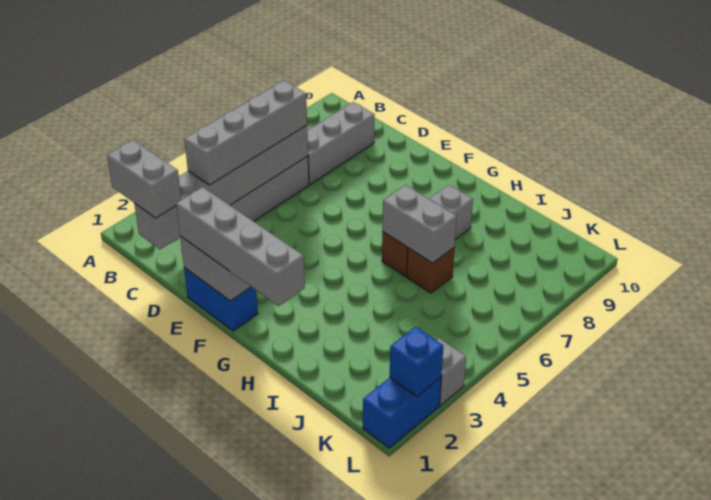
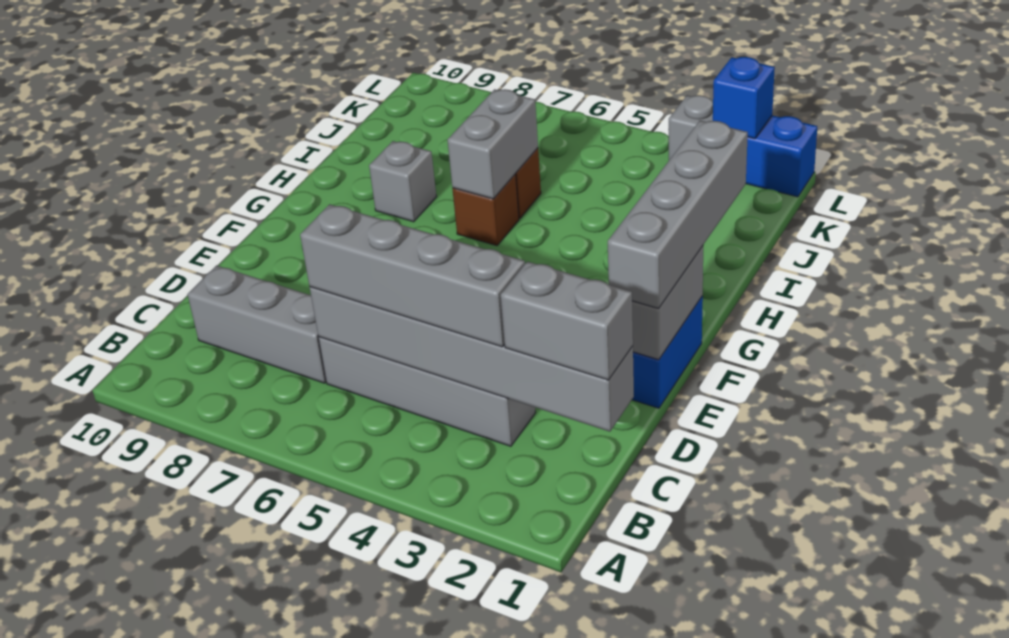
grey brick B1:C1 level 3 -> grey brick C1:C2 level 3

